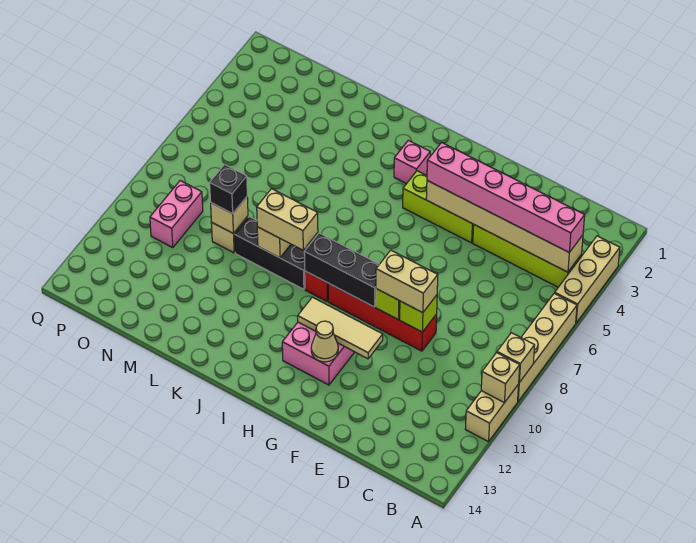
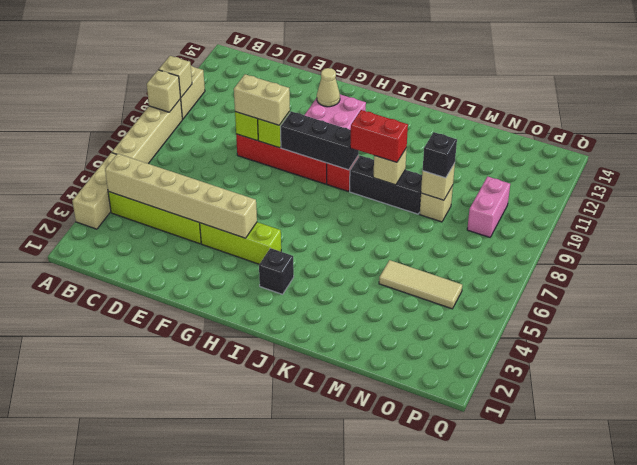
pink brick B4:G4 level 3 -> none
tan tile F11:H11 level 2 -> tan tile M5:O5 level 1
pink brick I3 level 1 -> black brick I3 level 1
tan brick J9:K9 level 3 -> red brick J9:K9 level 3

